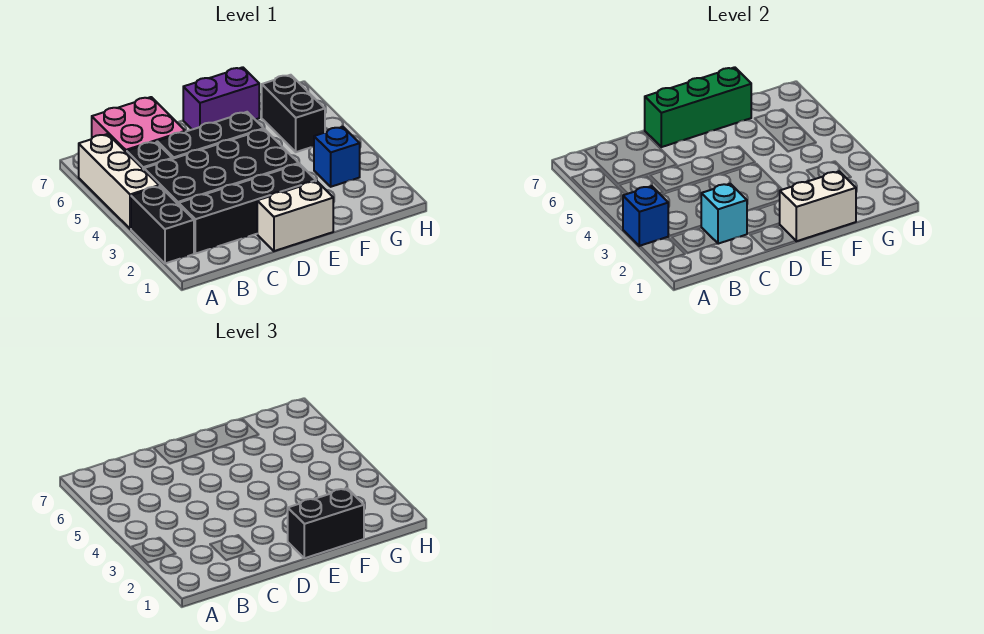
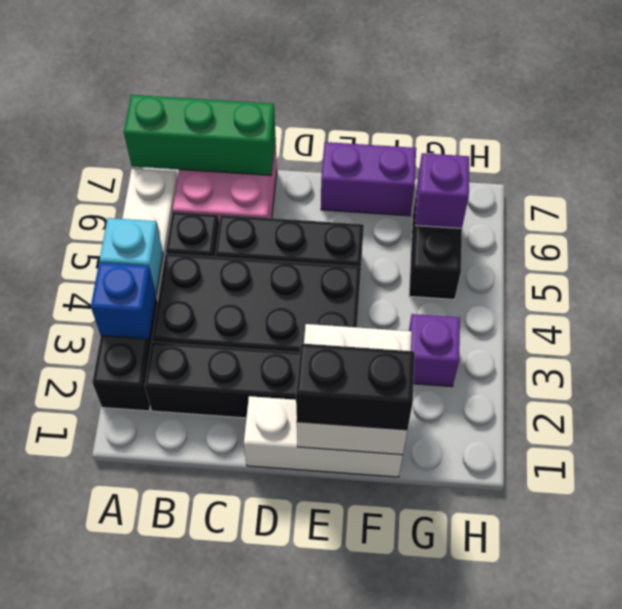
cyan brick C2 level 2 -> cyan brick A4 level 2
white brick D1:E1 level 1 -> white brick D1:F1 level 1
green brick D7:F7 level 2 -> green brick A7:C7 level 2
white brick E1:F1 level 2 -> white brick E1:F2 level 2
blue brick G3 level 1 -> purple brick G3 level 1
none -> purple brick G6 level 2

